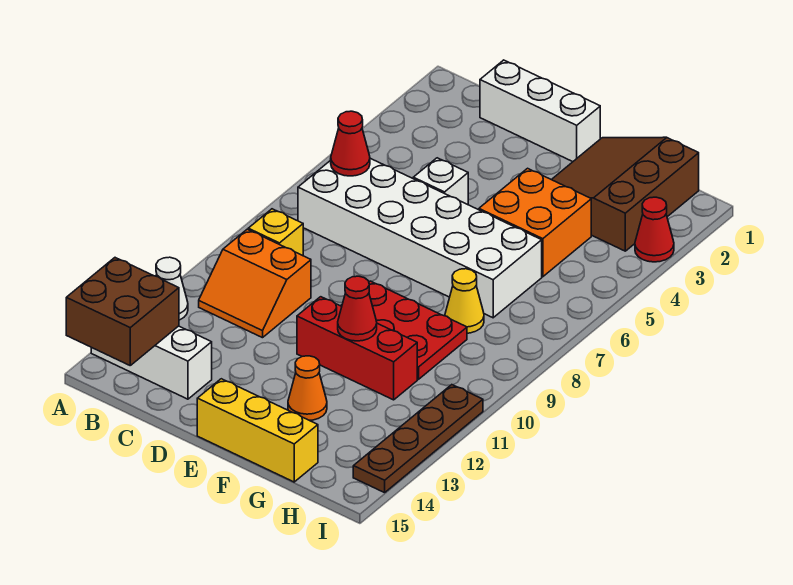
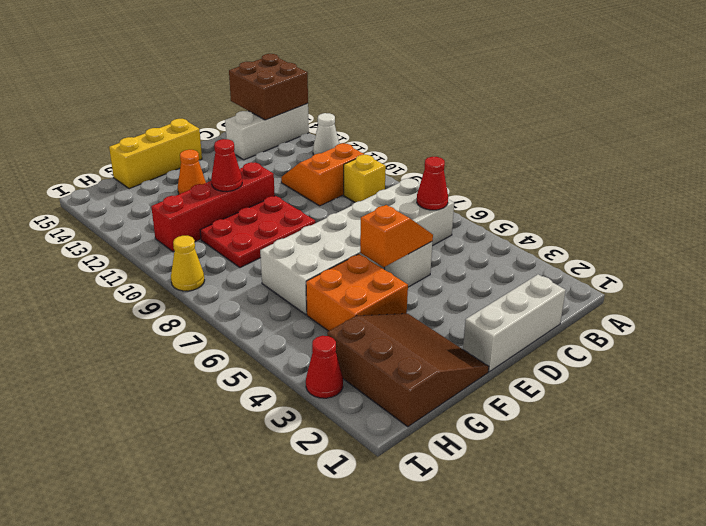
none -> orange slope D5:E5 level 2 top E
red brick E11:G11 level 1 -> red brick E11:H11 level 1
yellow cone G8 level 1 -> yellow cone I9 level 1
brown plate I11:I14 level 1 -> none

